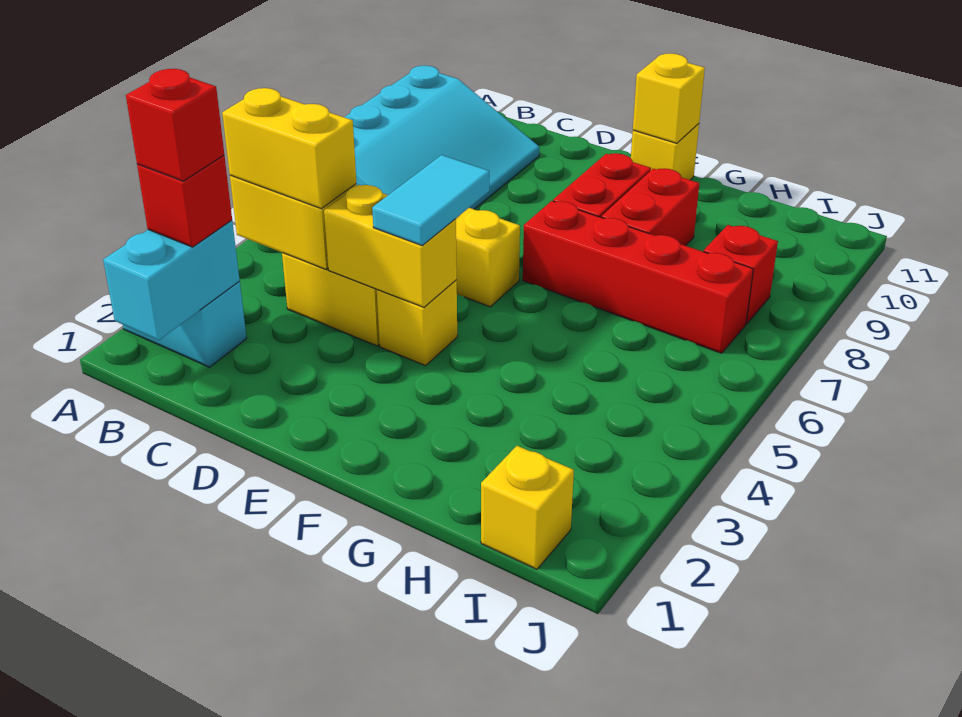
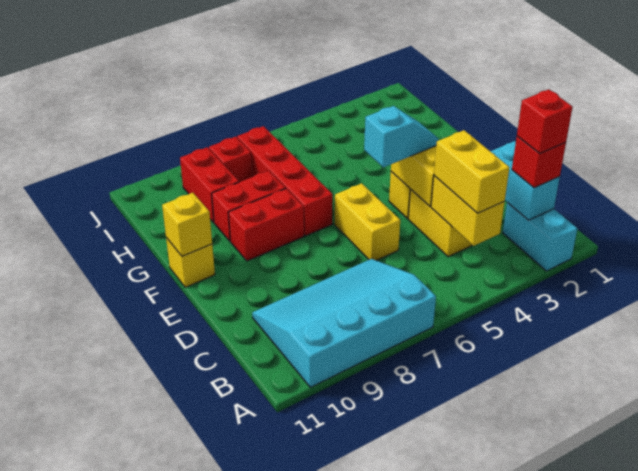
cyan brick B1:B2 level 2 -> cyan brick B2:C2 level 2
cyan tile E4:E5 level 3 -> cyan slope E4:E5 level 3 top 5
none -> red brick H9:I9 level 1
yellow brick I1 level 1 -> none

